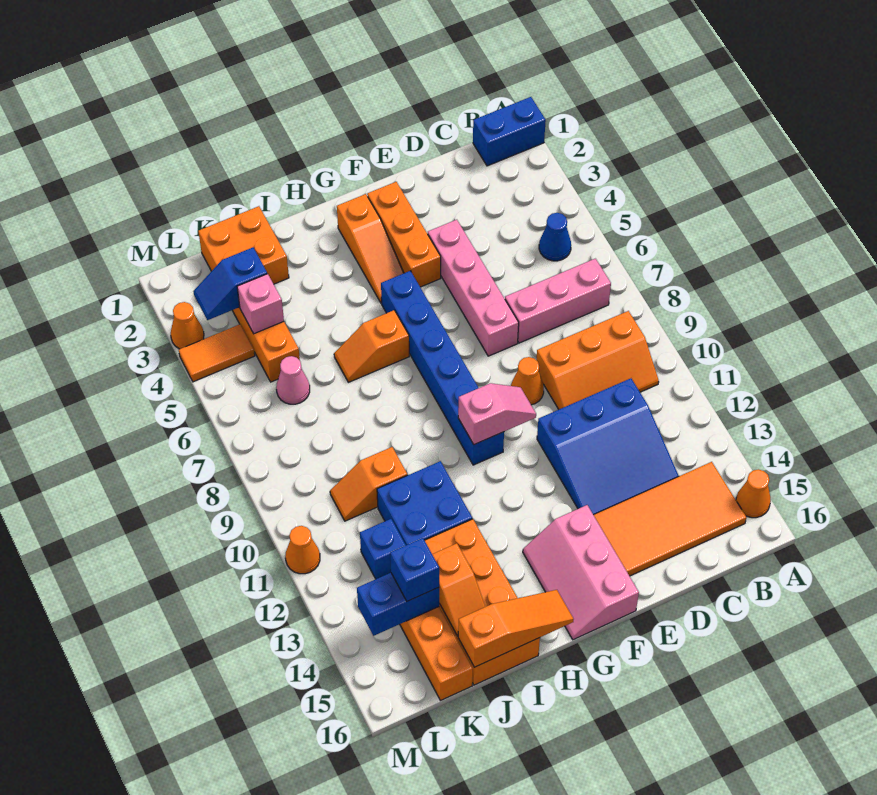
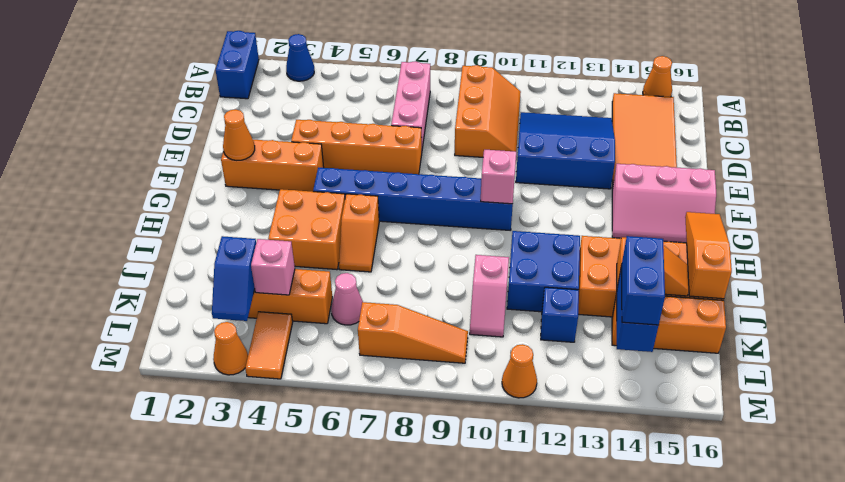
blue cone B5 level 1 -> blue cone A3 level 1
blue slope C11:E13 level 1 top 11 -> blue slope C11:E13 level 1 top E
pink brick E4:E7 level 1 -> orange brick E4:E7 level 1
orange cone E9 level 1 -> orange cone F2 level 2
orange slope G2:G4 level 1 top 2 -> orange slope L7:L9 level 1 top 7
orange brick J1:K2 level 1 -> orange brick H4:I5 level 1
orange slope J10:K10 level 1 top J -> pink slope J10:K10 level 1 top J
blue brick K14 level 3 -> blue brick K14:L14 level 3

